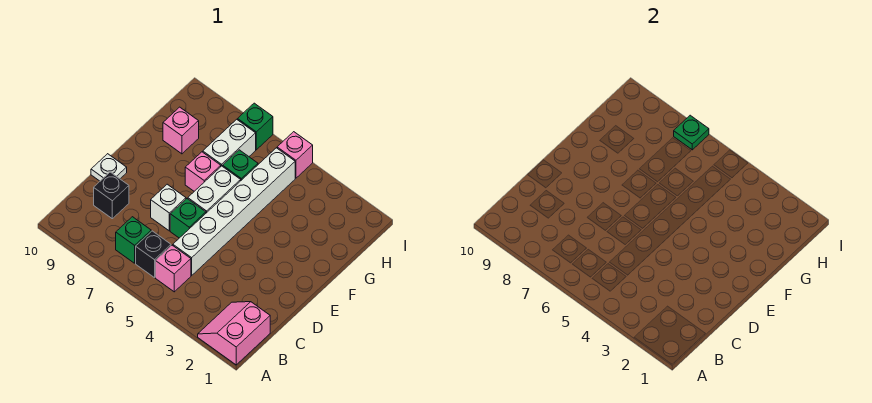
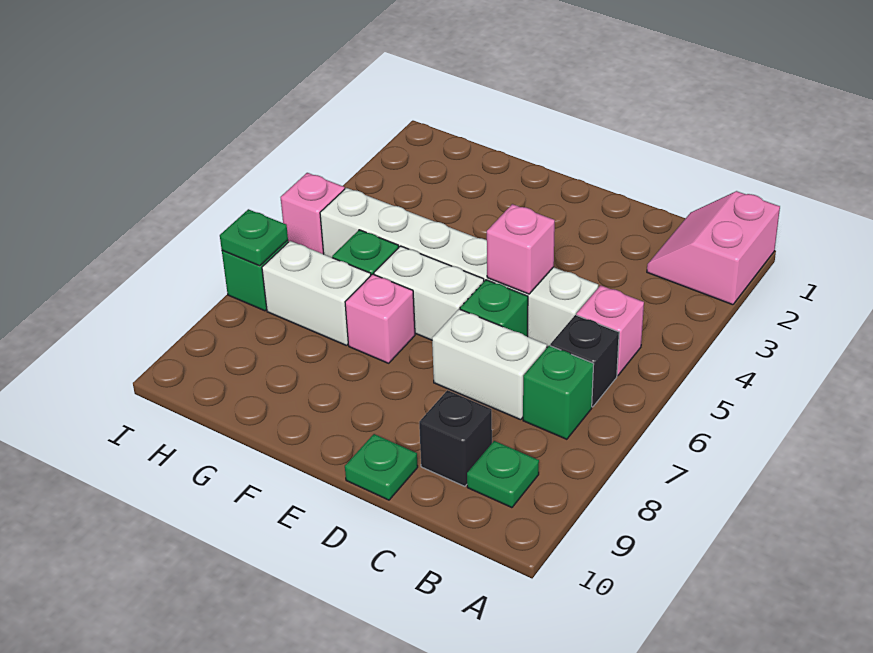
pink slope A1:B2 level 1 top 1 -> pink slope A1:B2 level 1 top A
none -> green plate B9 level 1
white brick D7 level 1 -> white brick C7:D7 level 1
white plate D10 level 1 -> green plate D10 level 1
pink brick G9 level 1 -> pink brick D5 level 2

